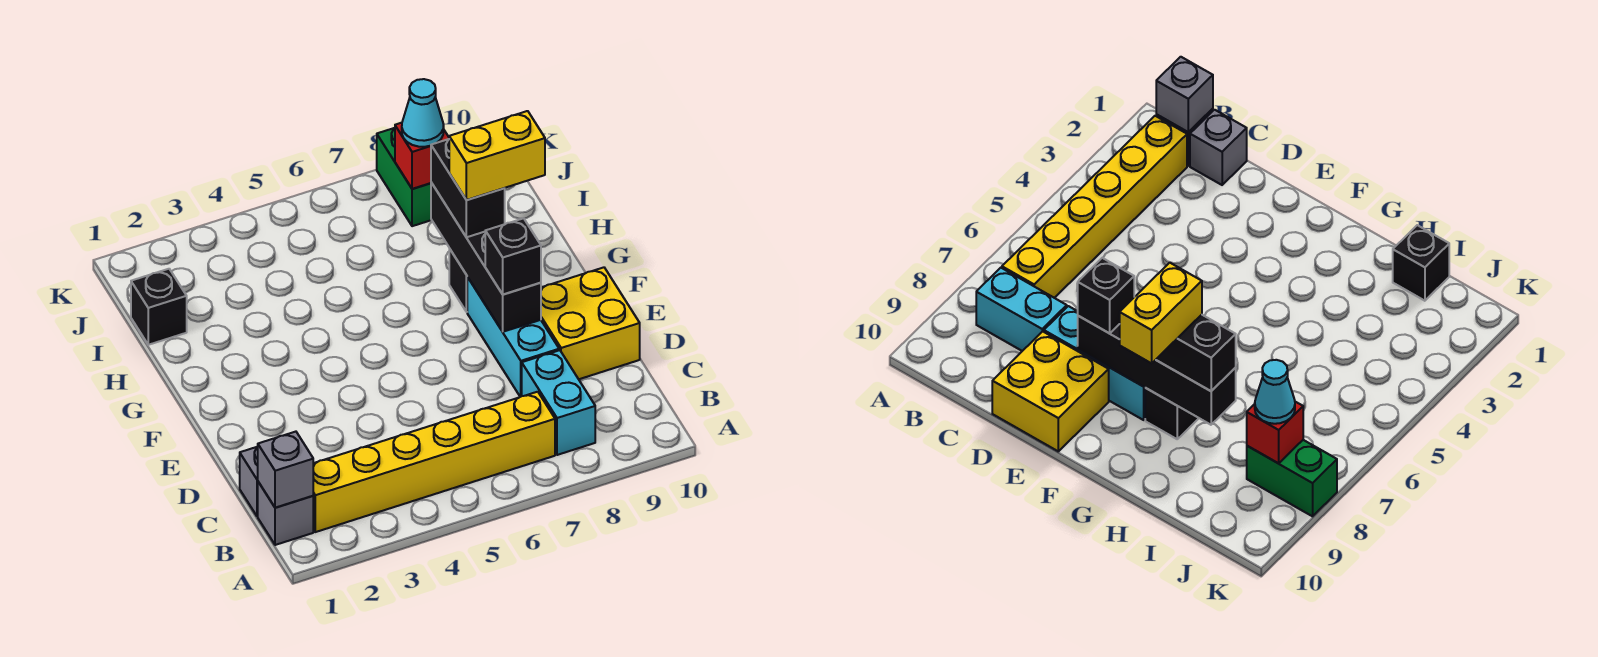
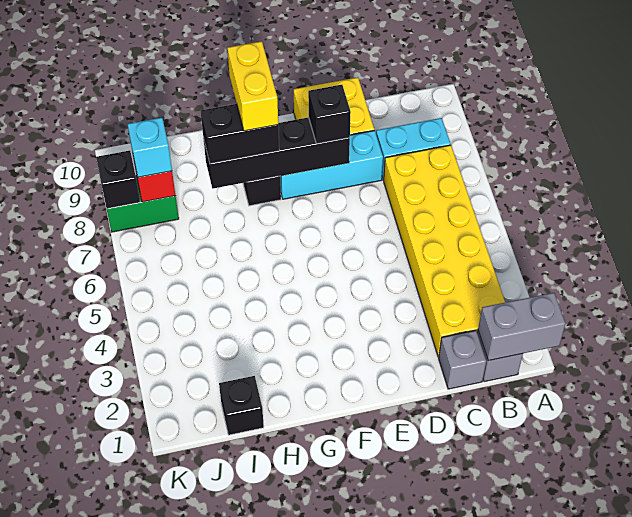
grey brick B1 level 2 -> grey brick A1:B1 level 2
yellow brick B2:B7 level 1 -> yellow brick B2:C7 level 1
cyan cone J8 level 3 -> cyan brick J8 level 3
none -> black brick K8 level 2

